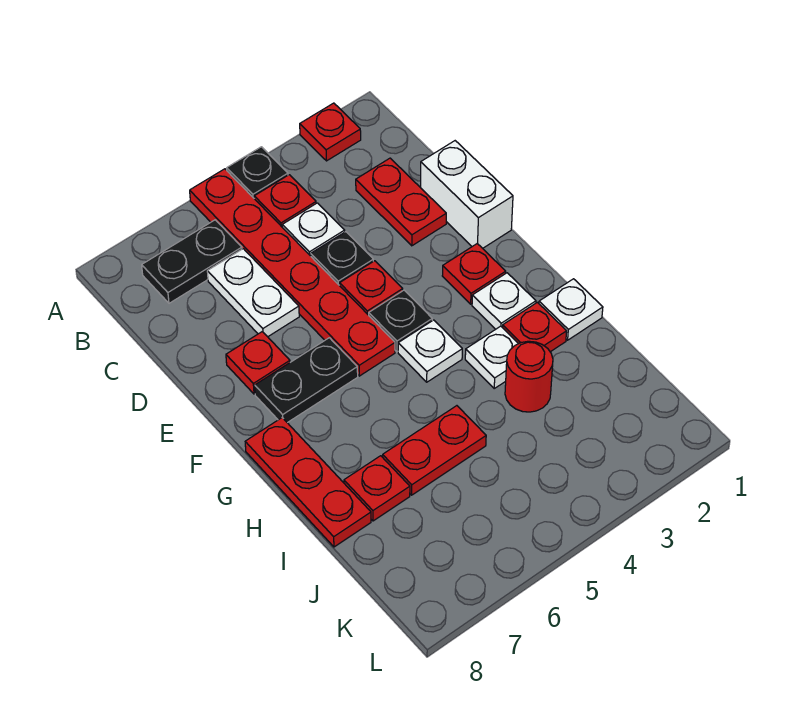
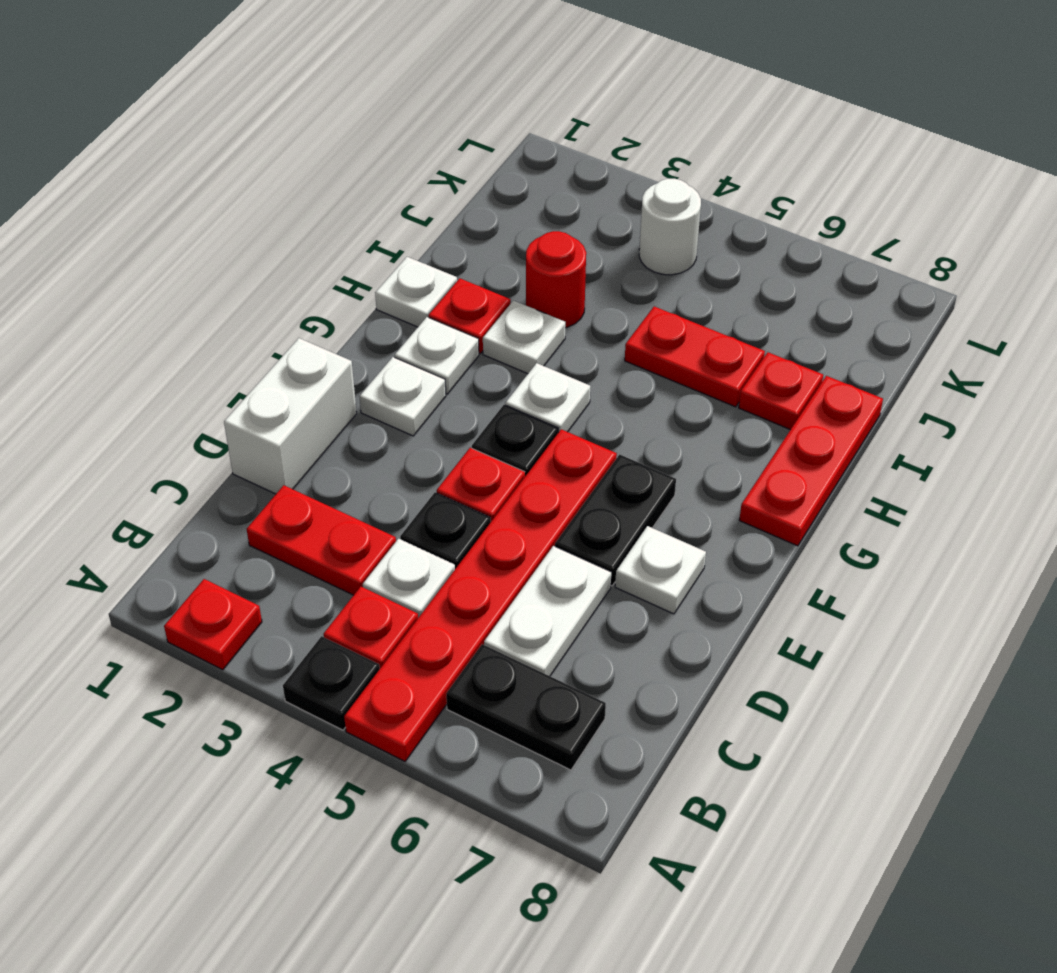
red plate C2:D2 level 1 -> red plate C2:C3 level 1
red plate E7 level 1 -> white plate E7 level 1
red plate F2 level 1 -> white plate F2 level 1
black plate F6:F7 level 1 -> black plate E6:F6 level 1
none -> white round brick K4 level 1

